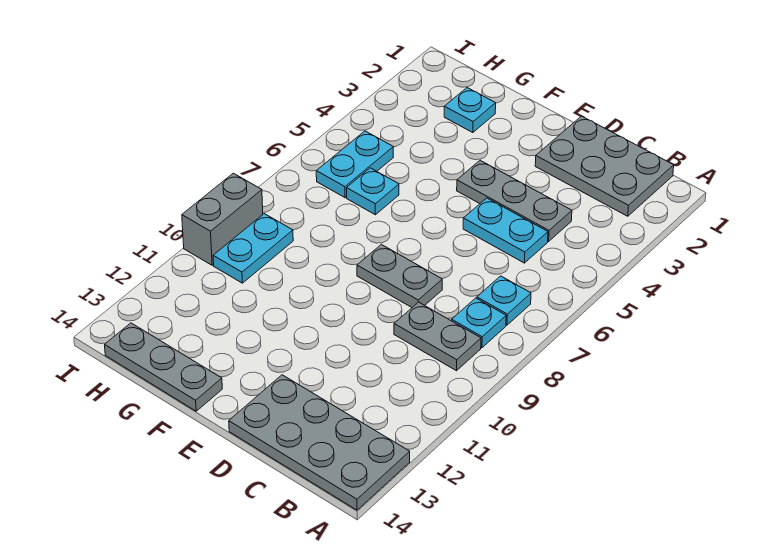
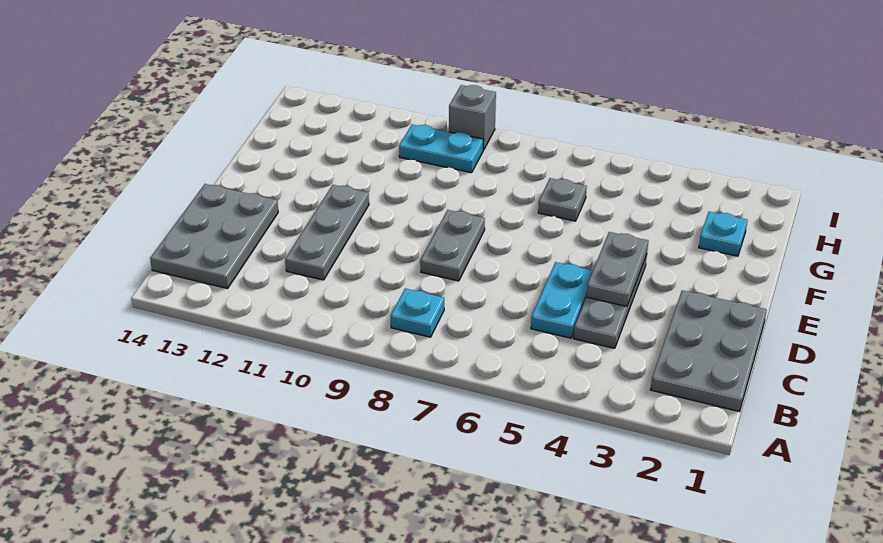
grey plate A13:D14 level 1 -> grey plate B13:D14 level 1
cyan plate B7 level 1 -> none
grey plate B9:C9 level 1 -> grey plate D4:E4 level 2
grey plate F14:H14 level 1 -> grey plate C11:E11 level 1
cyan plate G6 level 1 -> grey plate G6 level 1
cyan plate H5:H6 level 1 -> none
grey brick I9:I10 level 1 -> grey brick I9 level 1

